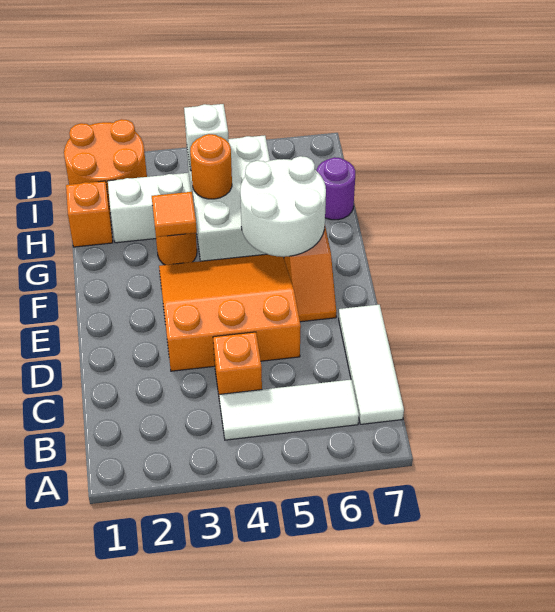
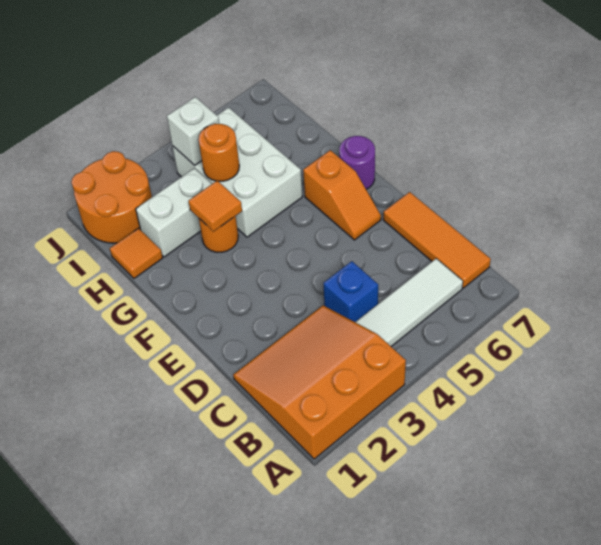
white tile B7:D7 level 1 -> orange tile B7:D7 level 1
orange brick C4 level 1 -> blue brick C4 level 1
orange slope D3:F5 level 1 top D -> orange slope A1:C3 level 1 top A
white round brick F5:G6 level 2 -> none
orange brick H1 level 1 -> orange tile H1 level 1
purple round brick H7 level 1 -> purple round brick F7 level 1

